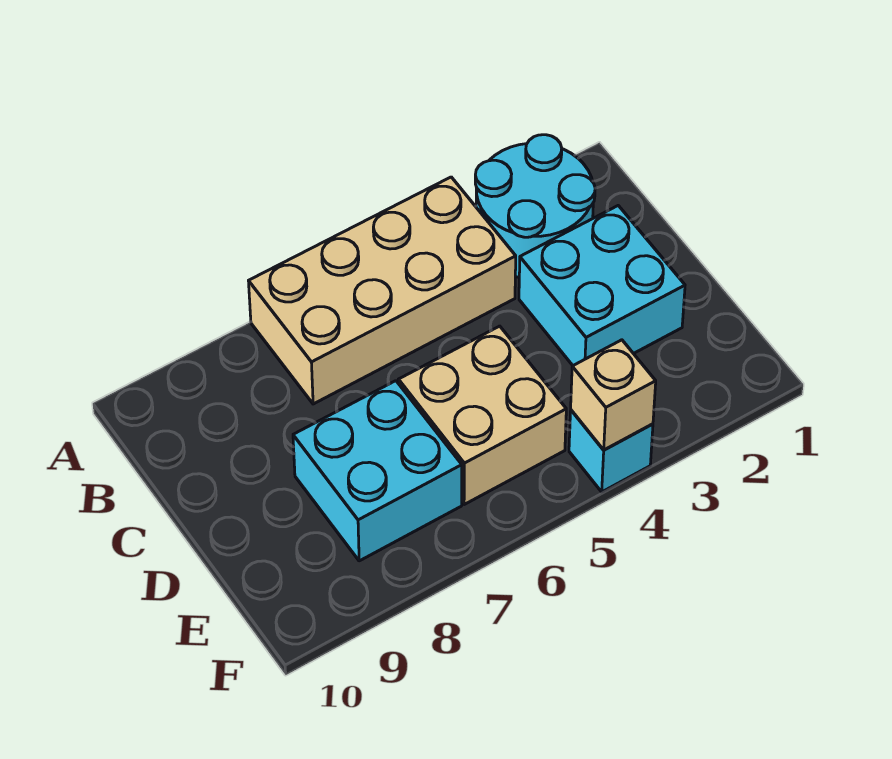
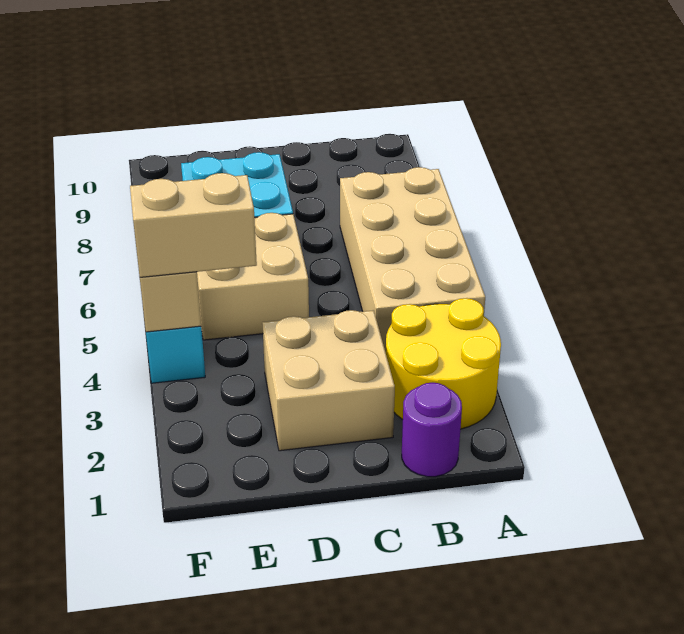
cyan round brick A2:B3 level 1 -> yellow round brick A2:B3 level 1
none -> purple round brick B1 level 1
cyan brick C2:D3 level 1 -> tan brick C2:D3 level 1
none -> tan brick E4:F4 level 3

